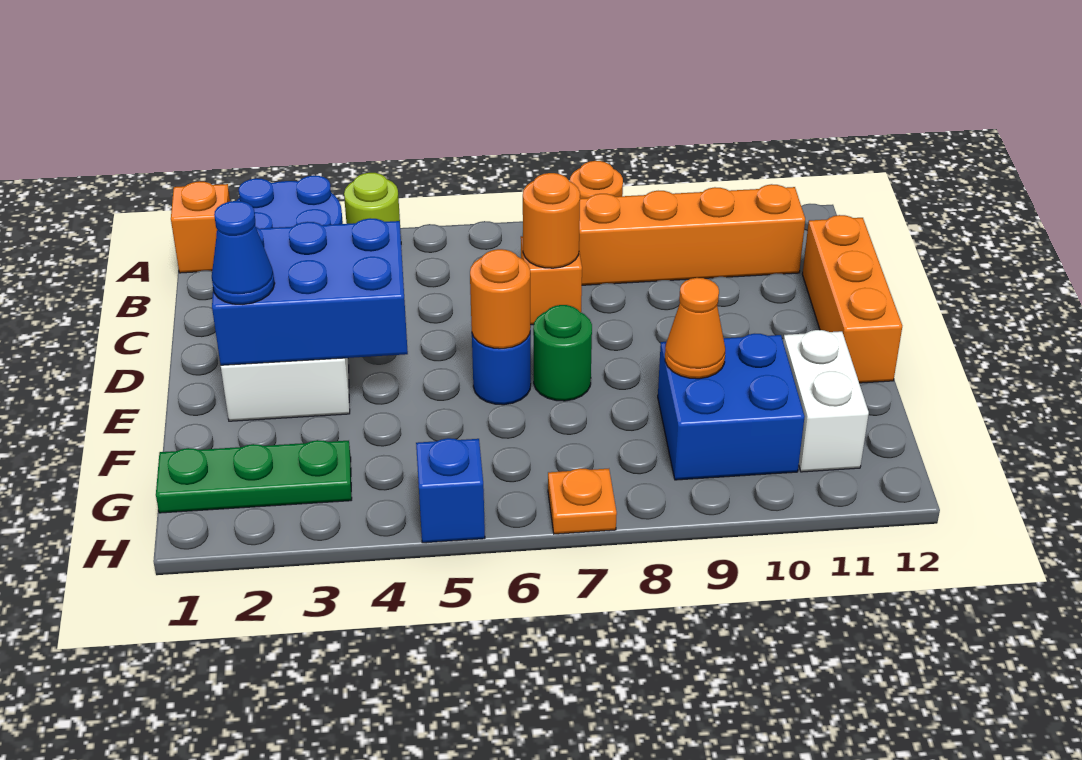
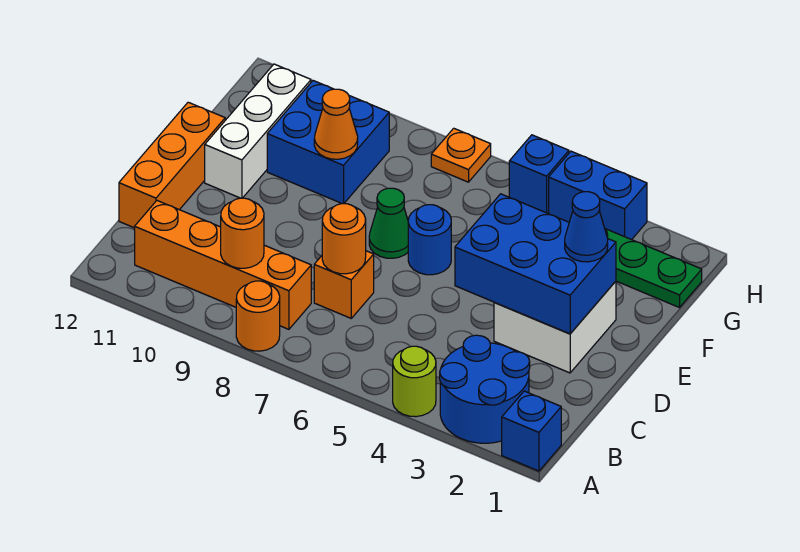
orange brick A1 level 1 -> blue brick A1 level 1
orange round brick E6 level 2 -> orange round brick B9 level 2
green round brick E7 level 1 -> green cone E7 level 1
white brick F11:G11 level 1 -> white brick E11:G11 level 1
none -> blue brick H3:H4 level 1

